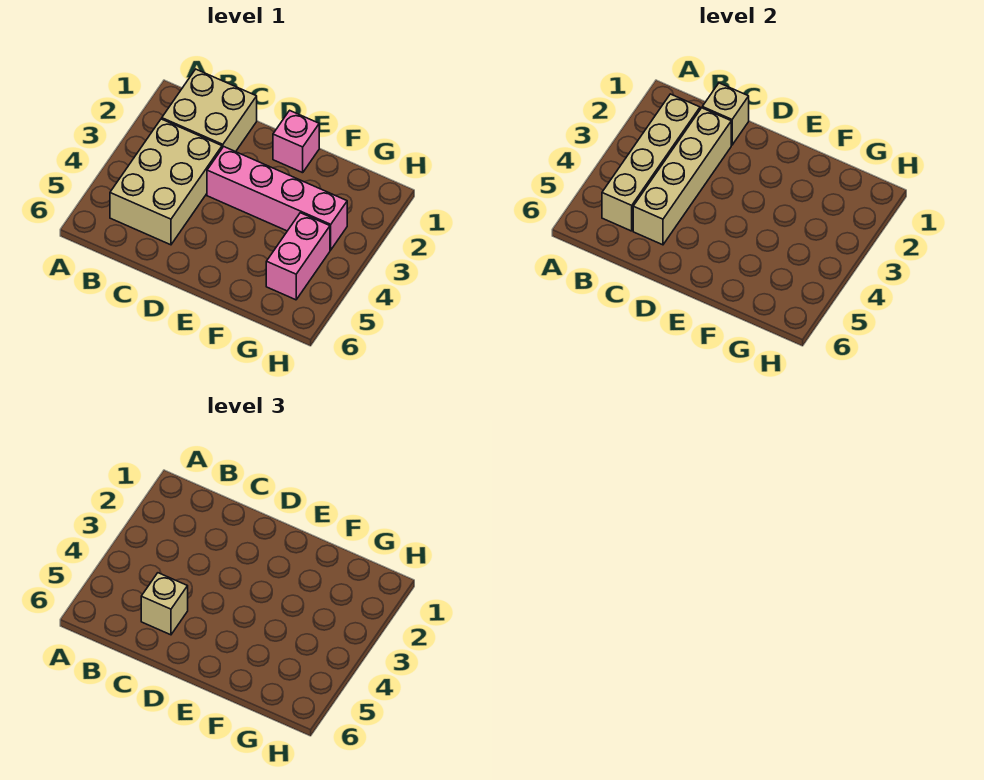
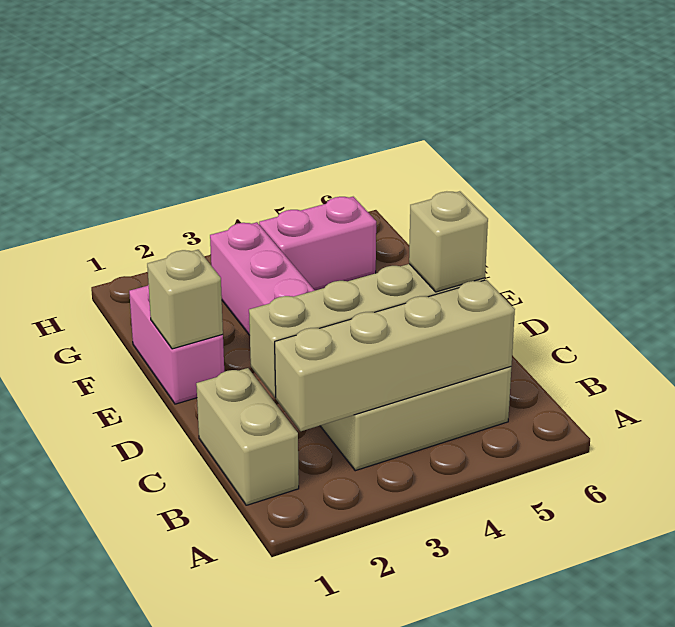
tan brick B1:C2 level 1 -> tan brick B1:C1 level 1
tan brick C1 level 2 -> tan brick E1 level 2
pink brick E1 level 1 -> pink brick E1:F1 level 1

